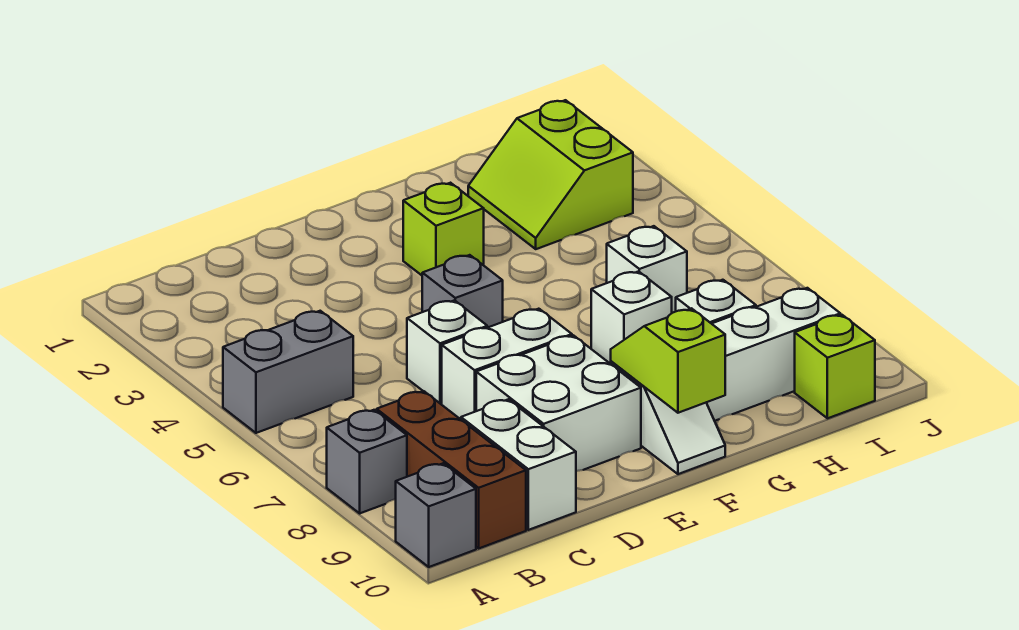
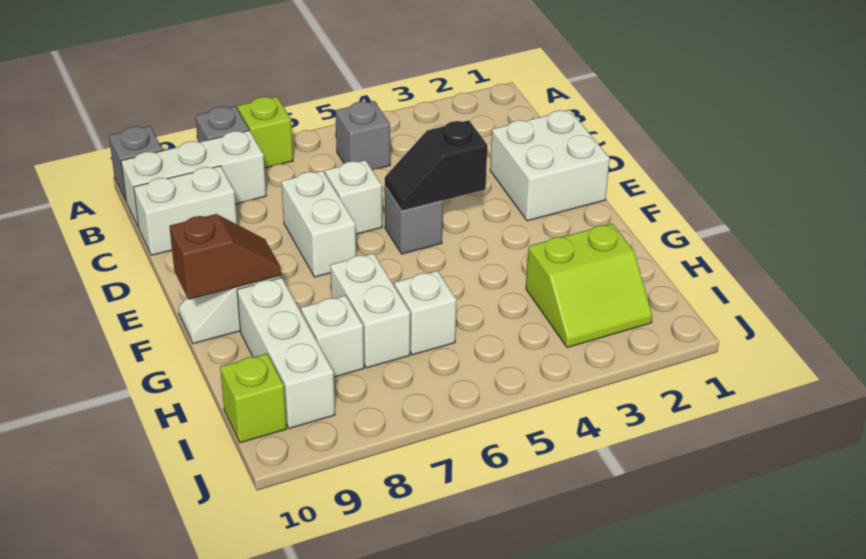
grey brick A5:B5 level 1 -> grey brick B5 level 1
brown brick B8:B10 level 1 -> white brick B8:B10 level 1
white brick D8:E9 level 1 -> white brick D1:E2 level 1
none -> black slope E4:E5 level 2 top 4
lime brick F3 level 1 -> lime brick A7 level 1
lime slope F9:F10 level 2 top 10 -> brown slope F9:F10 level 2 top 10
white brick G7 level 1 -> white brick G7:H7 level 1
lime slope H2:I3 level 1 top I -> lime slope H2:I3 level 1 top H

